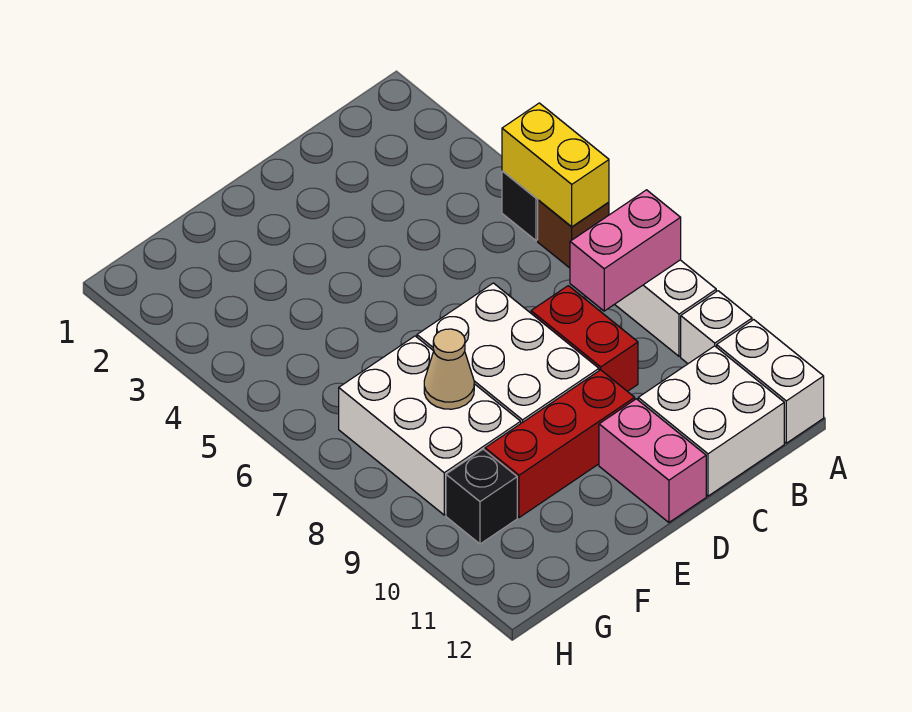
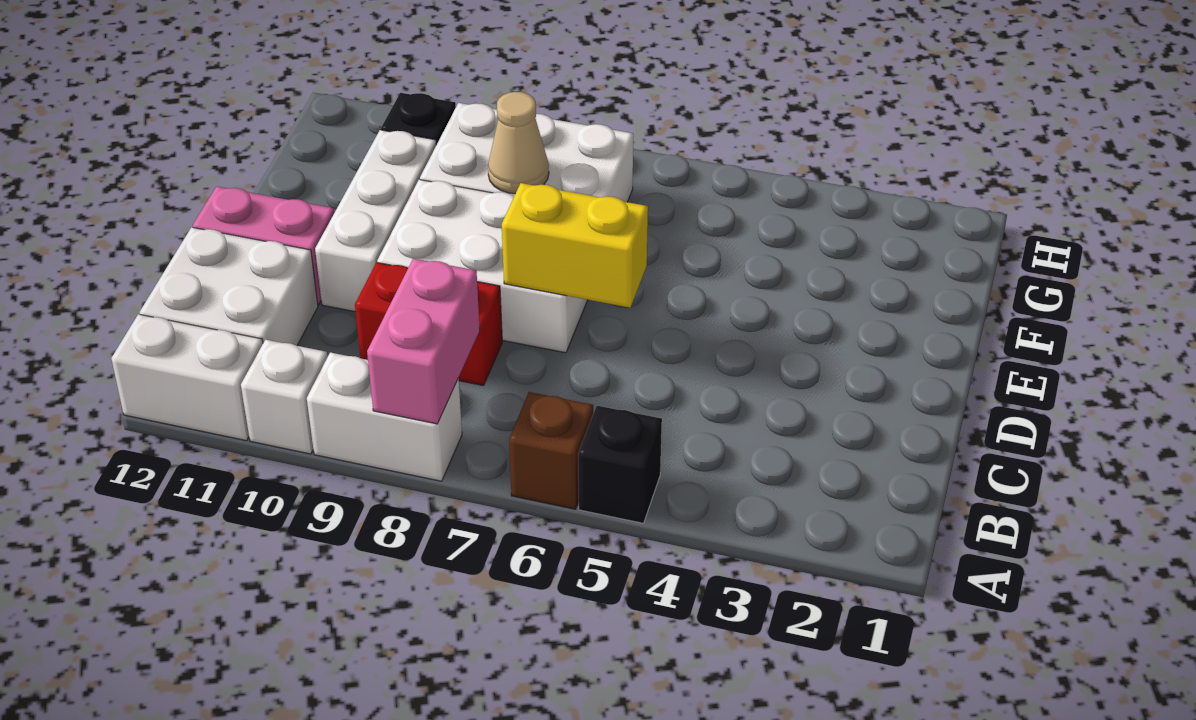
yellow brick A5:A6 level 2 -> yellow brick D6:D7 level 2
red brick D10:F10 level 1 -> white brick D10:F10 level 1

